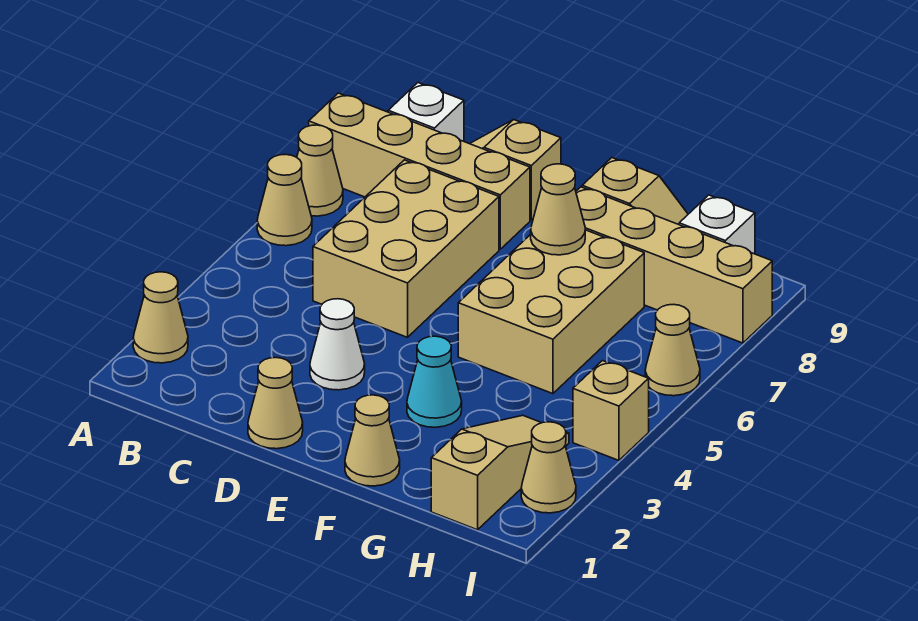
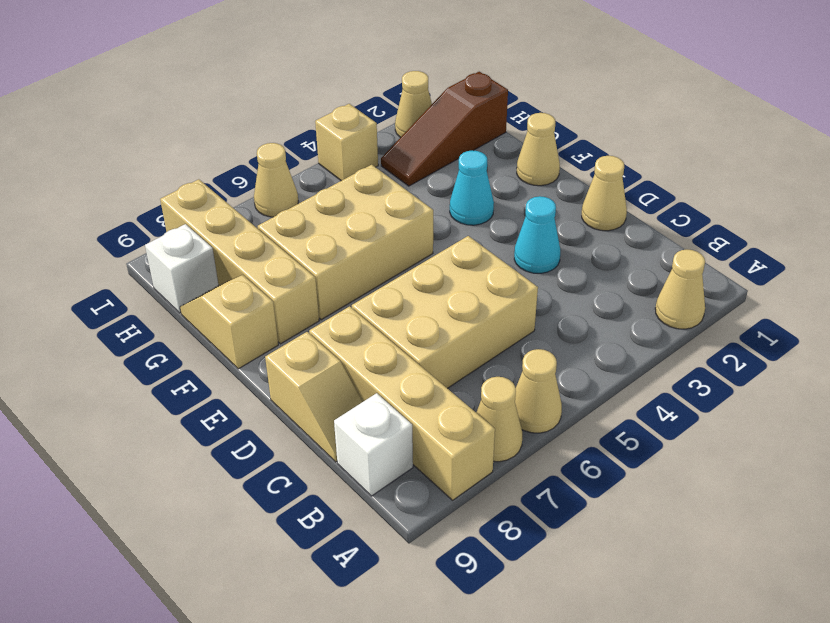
white cone D3 level 1 -> cyan cone D3 level 1
tan cone F7 level 2 -> none
tan slope H1:H3 level 1 top 1 -> brown slope H1:H3 level 1 top 1

